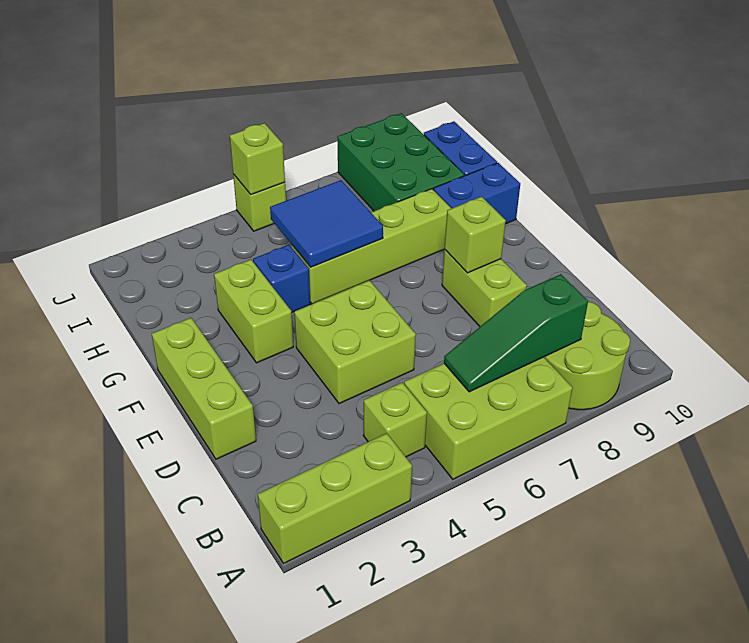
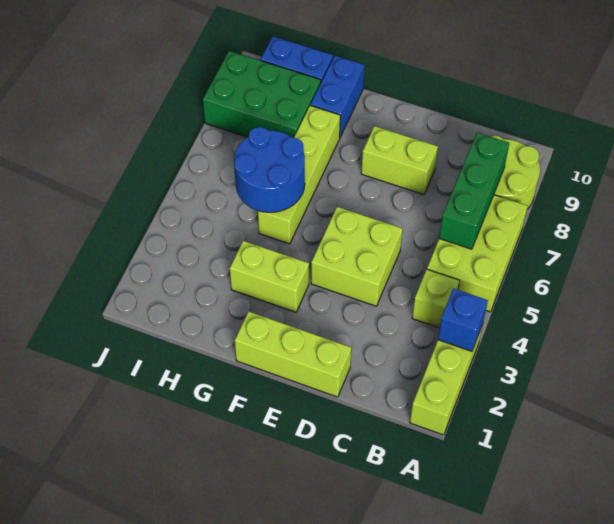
green slope B6:B8 level 2 top 8 -> green brick B6:B8 level 2
lime brick E8 level 2 -> none
blue brick G4 level 1 -> blue brick A3 level 2
blue tile G5:H6 level 2 -> blue round brick G5:H6 level 2
lime brick J5 level 1 -> none
lime brick J5 level 2 -> none

